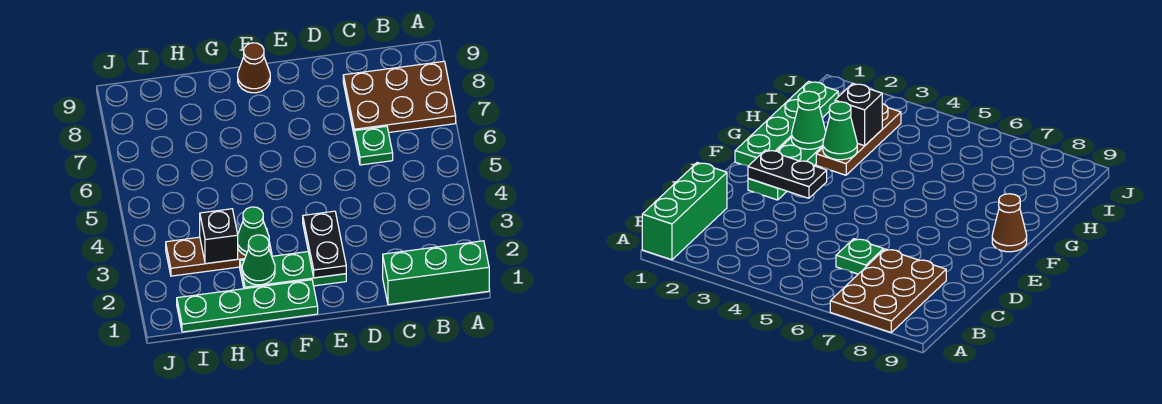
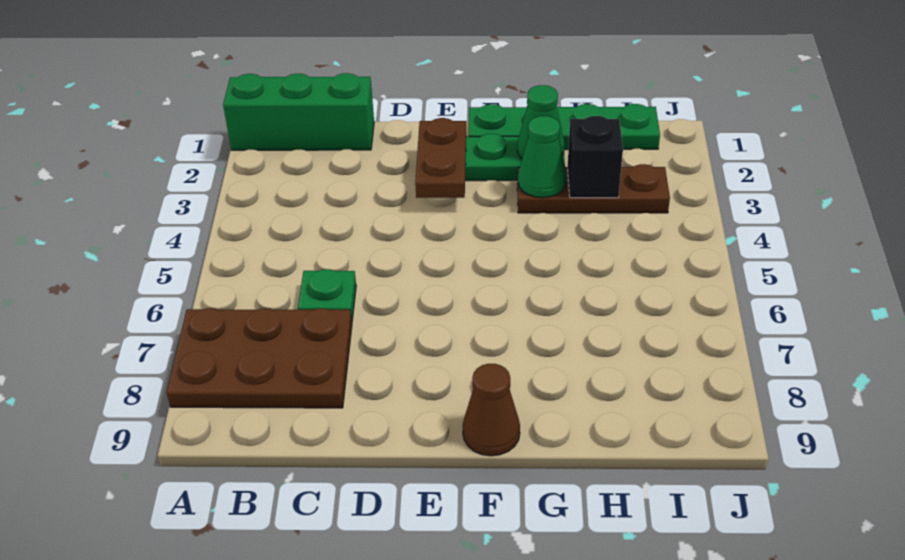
black plate E2:E3 level 2 -> brown plate E2:E3 level 2

